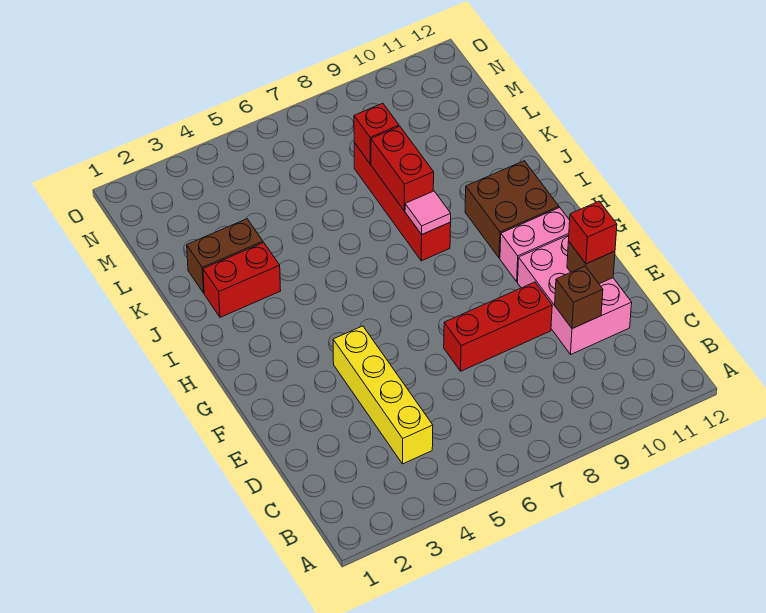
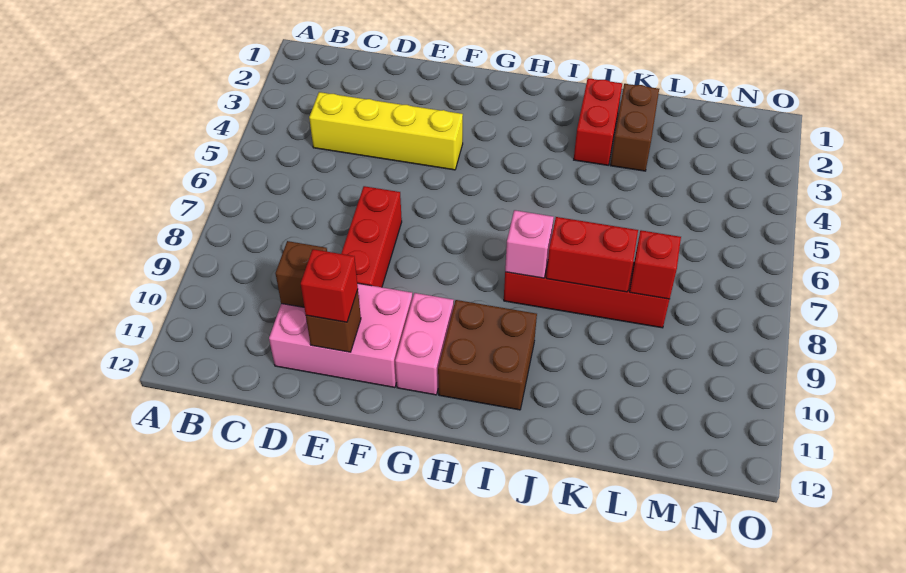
pink tile I8 level 2 -> pink brick I8 level 2

